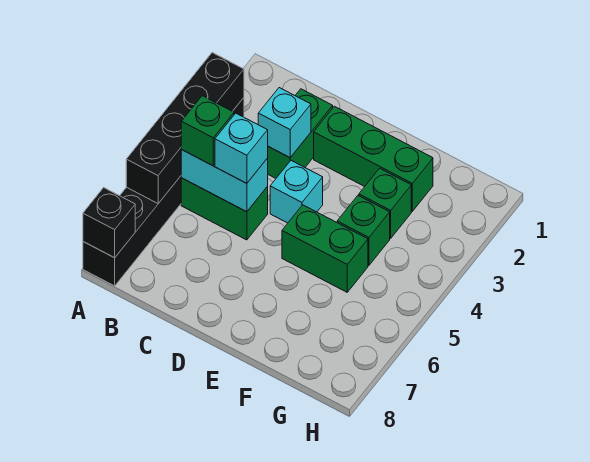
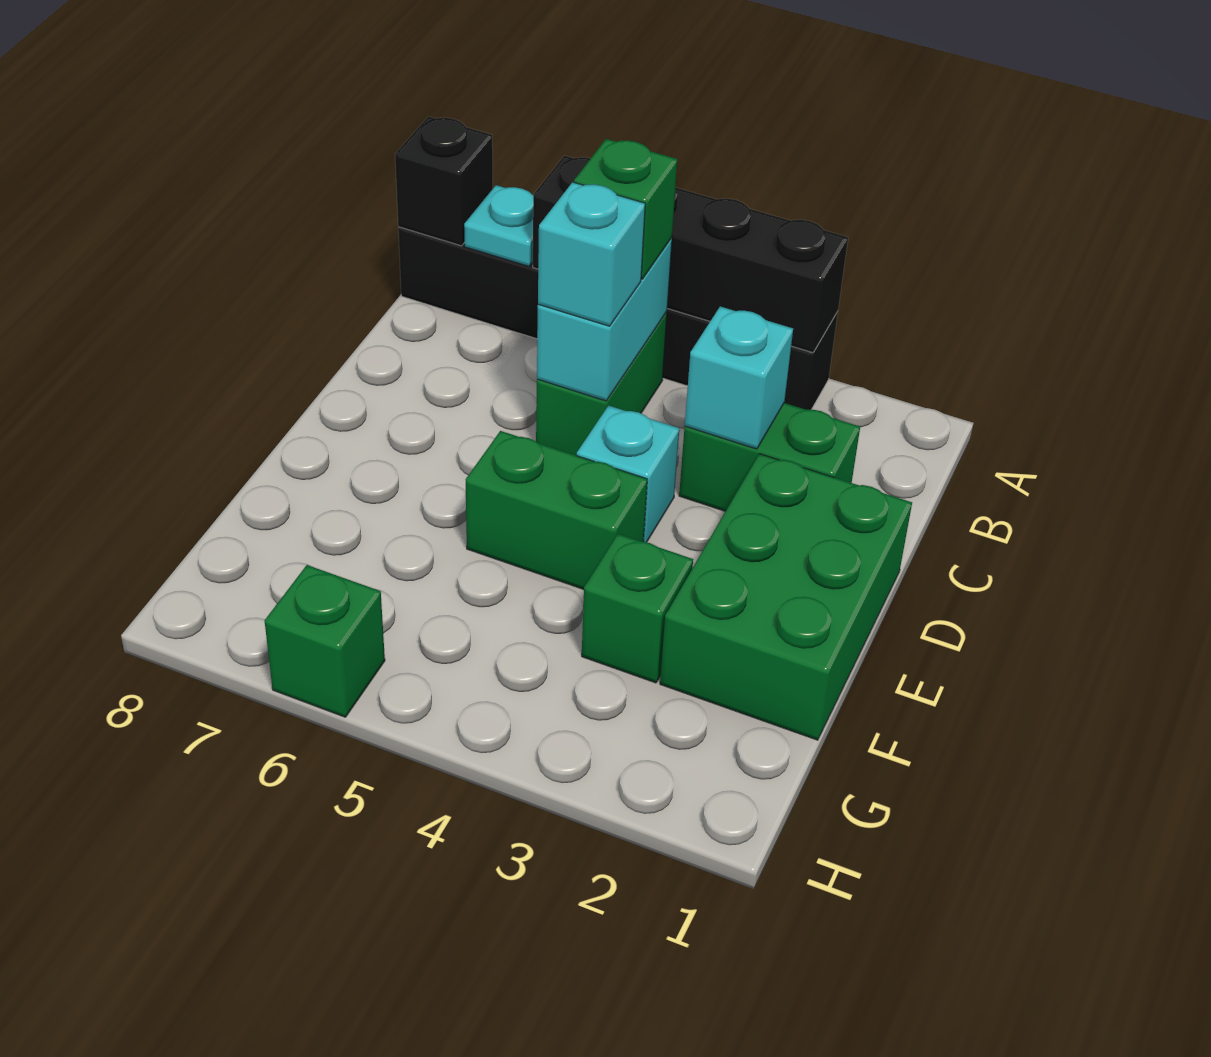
none -> cyan plate A7 level 2
green brick D2:F2 level 1 -> green brick D1:F2 level 1
green brick E5:F5 level 1 -> green brick E4:E5 level 1
green brick F4 level 1 -> green brick H6 level 1

